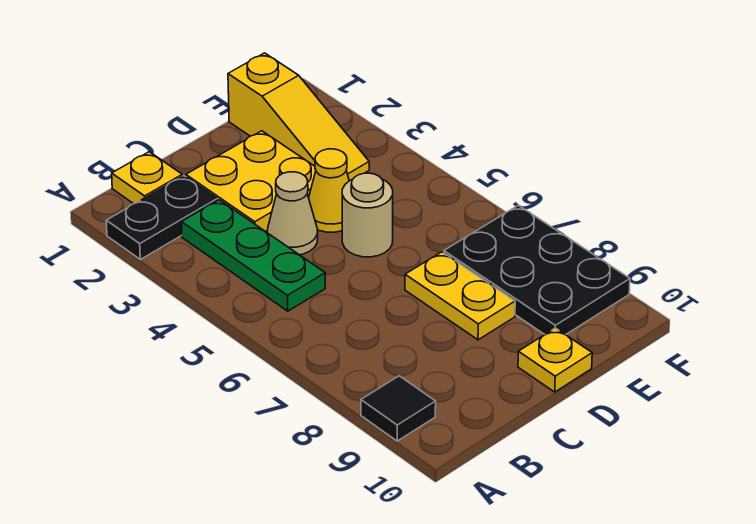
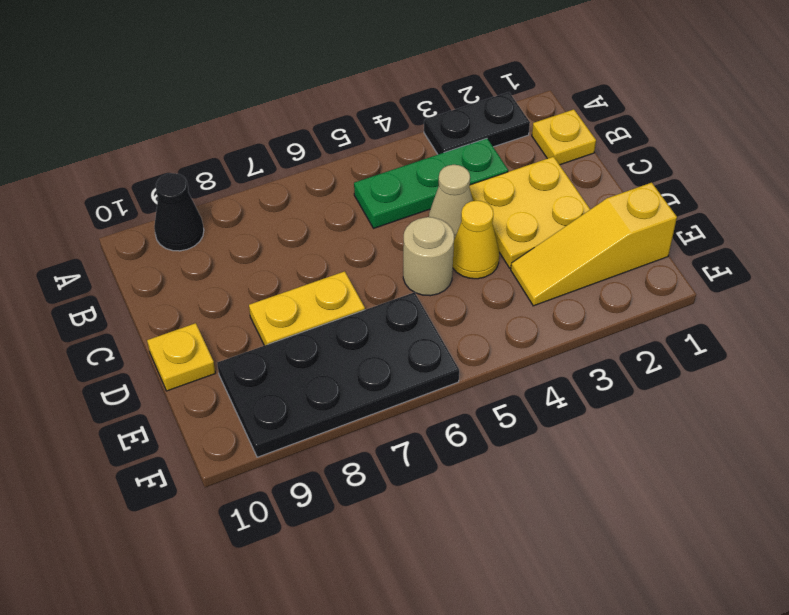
black plate A2:B2 level 1 -> black plate A2:A3 level 1
black tile A9 level 1 -> black cone A9 level 1
black plate E7:F9 level 1 -> black plate E6:F9 level 1

